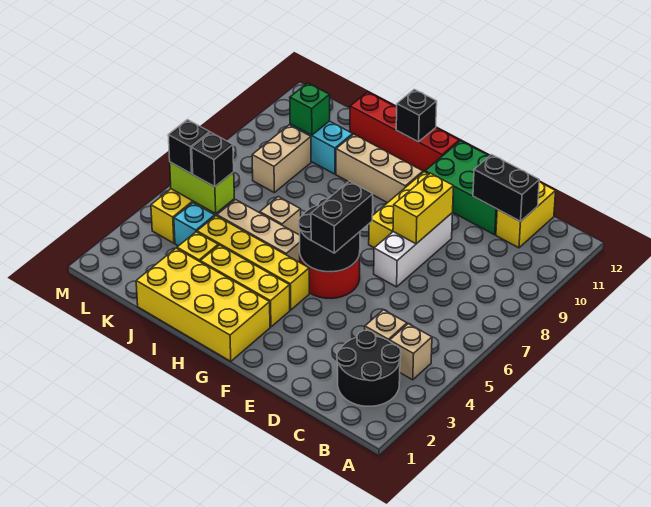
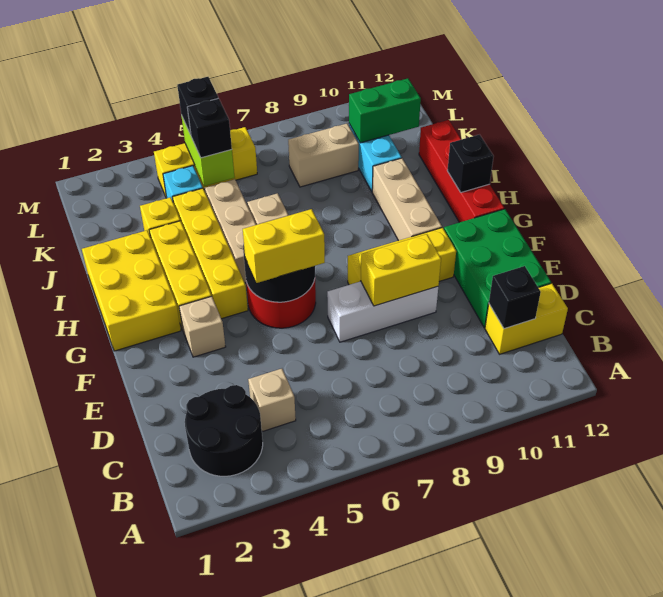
tan brick B4 level 1 -> tan brick F3 level 1
black brick C11:D11 level 2 -> black brick C11 level 2
black brick F5:F6 level 3 -> yellow brick F5:F6 level 3
yellow brick G1:J2 level 1 -> yellow brick G1:I2 level 1
green brick K10 level 2 -> green brick K10:K11 level 2

